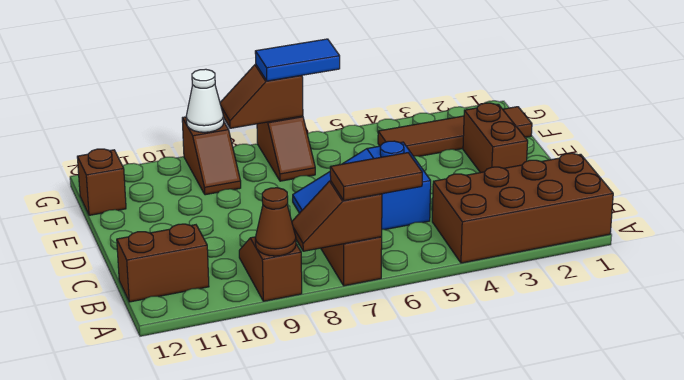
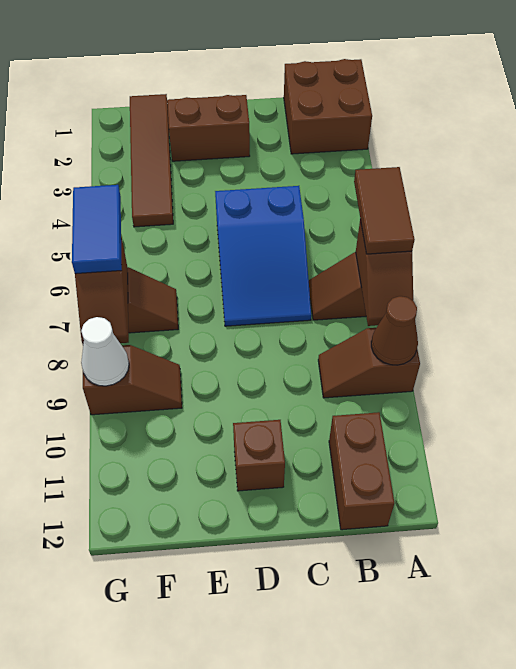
brown brick A1:B4 level 1 -> brown brick A1:B2 level 1
brown brick F12 level 1 -> brown brick D11 level 1

